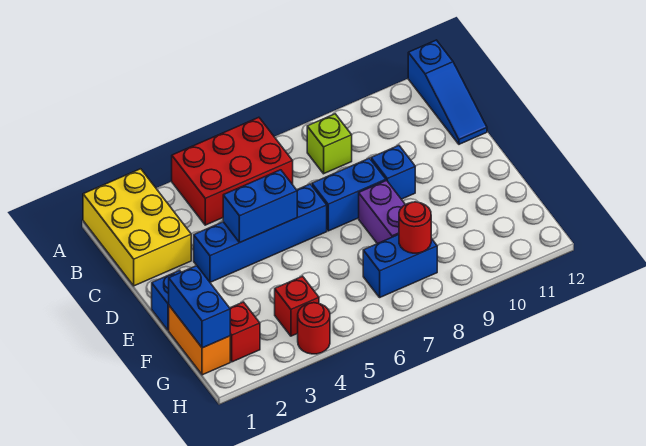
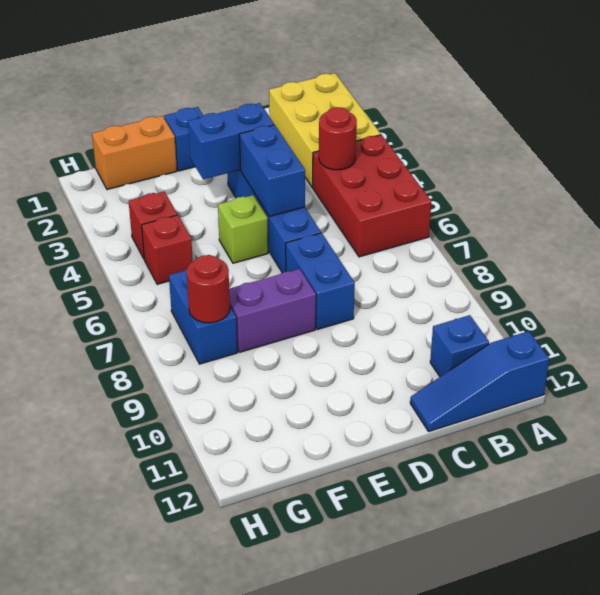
yellow brick A1:C2 level 1 -> yellow brick A1:B3 level 1
lime brick B8 level 1 -> lime brick E5 level 1
blue brick D9 level 1 -> blue brick B11 level 1
blue brick F1:G1 level 2 -> blue brick D3:E3 level 2
red brick G2 level 1 -> red brick G5 level 1
red round brick H4 level 1 -> red round brick B4 level 2

